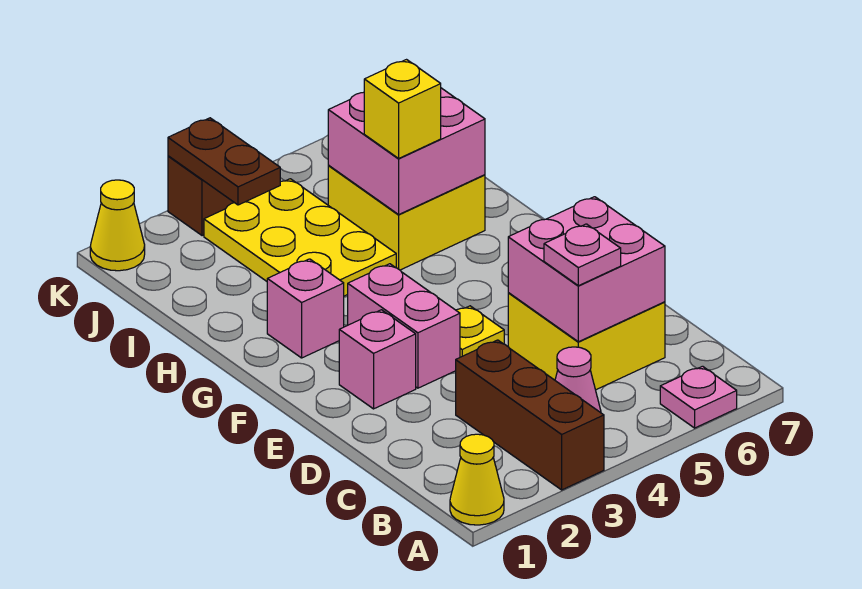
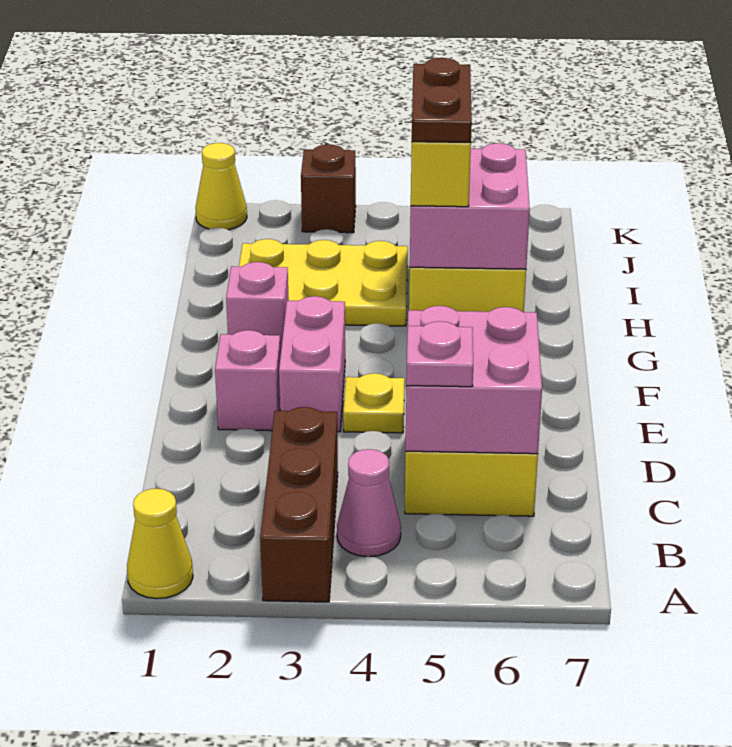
pink plate A6 level 1 -> none
yellow plate H3:J4 level 1 -> yellow plate H2:I4 level 1
brown plate J3:K3 level 2 -> brown plate H5:I5 level 4

